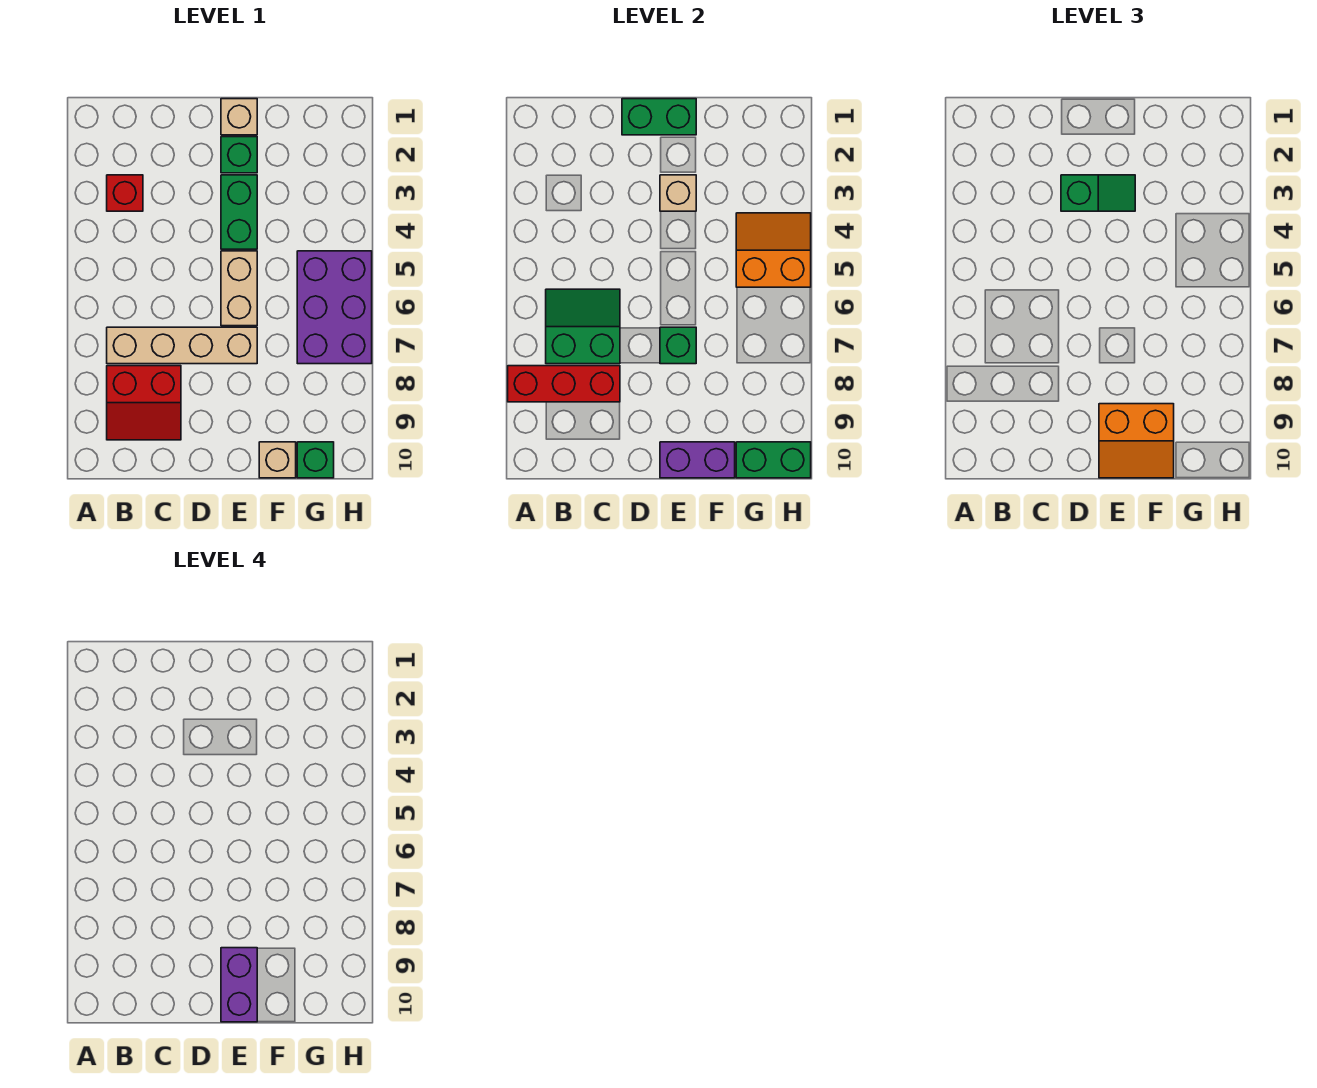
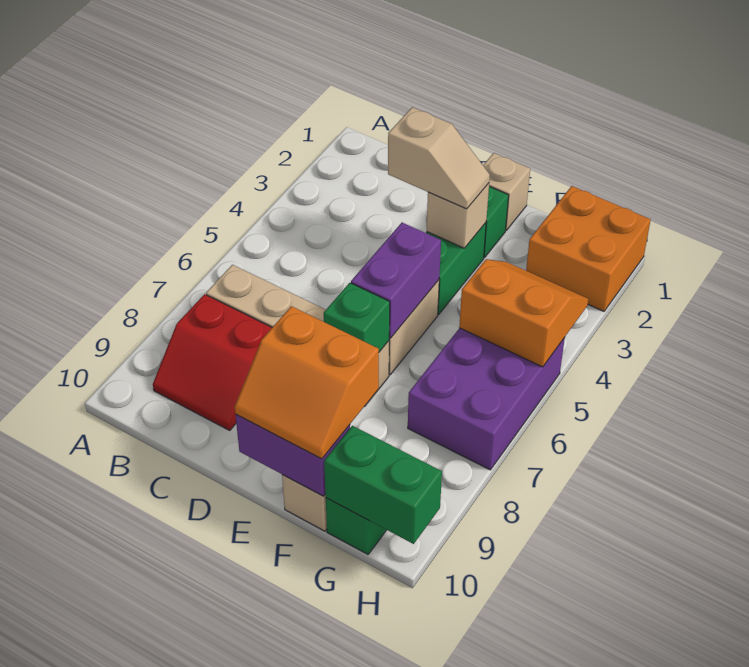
red brick A8:C8 level 2 -> none
red brick B3 level 1 -> none
green slope B6:C7 level 2 top 7 -> none
green brick D1:E1 level 2 -> none
green slope D3:E3 level 3 top D -> tan slope D3:E3 level 3 top D
purple brick E9:E10 level 4 -> purple brick E5:E6 level 2
none -> orange brick G1:H2 level 1

